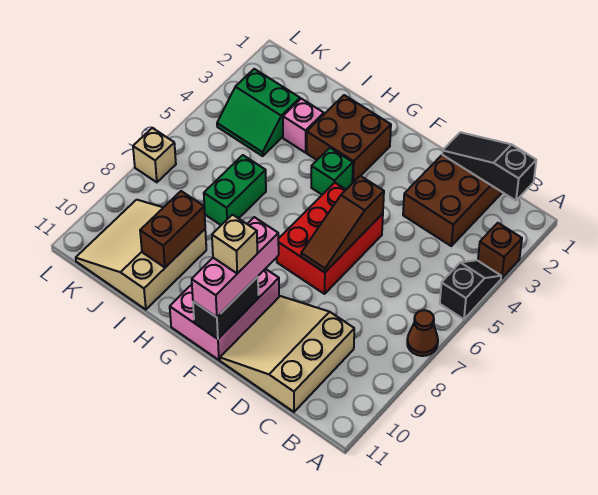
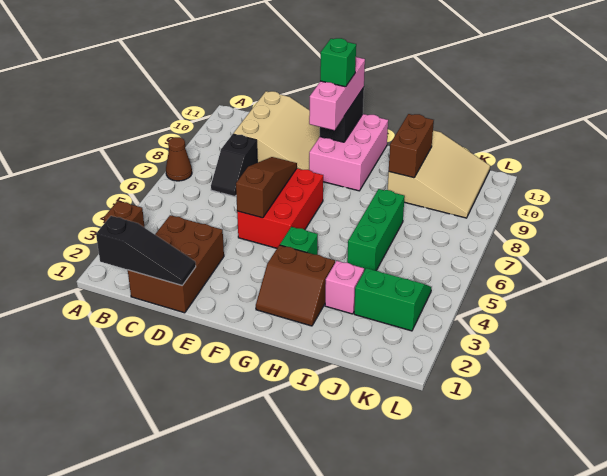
black slope A4:A5 level 1 top 5 -> black slope C7:C8 level 1 top 8
tan brick F10 level 4 -> green brick F10 level 4
brown brick G2:H3 level 1 -> brown slope G2:H3 level 1 top 3
green brick I6:I7 level 1 -> green brick I5:I7 level 1
tan brick L7 level 1 -> none

